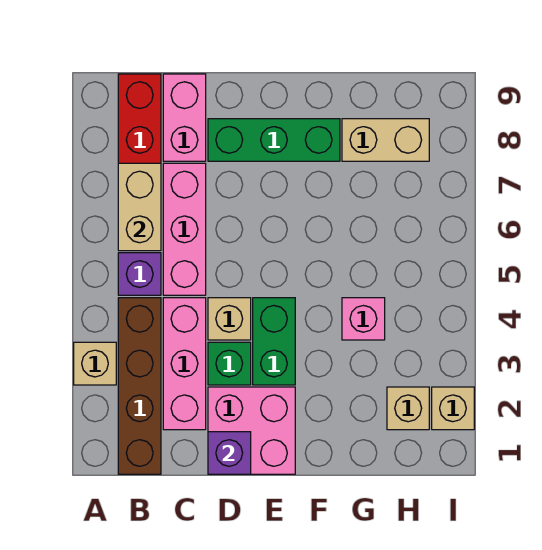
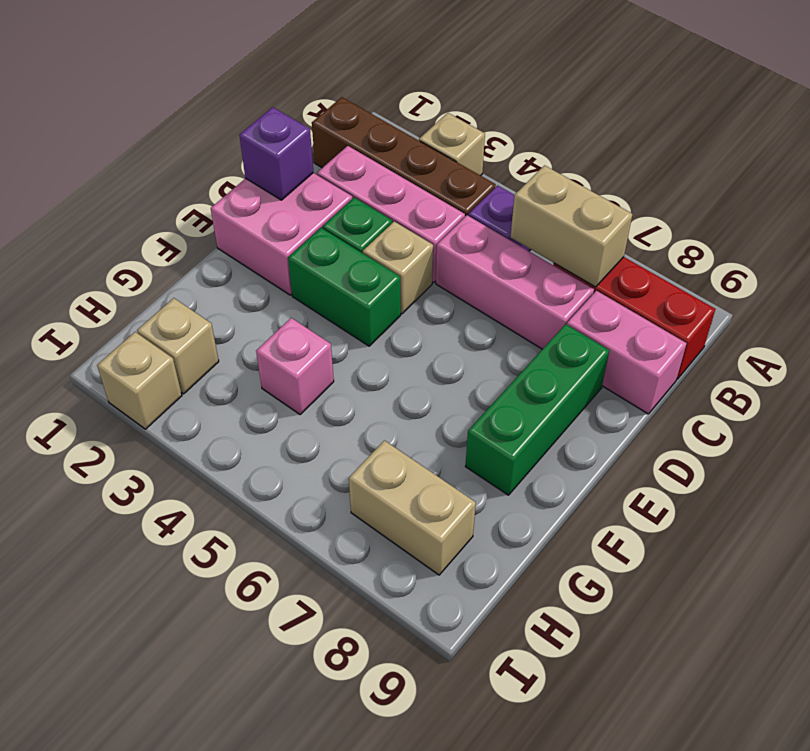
tan brick G8:H8 level 1 -> tan brick H7:H8 level 1

